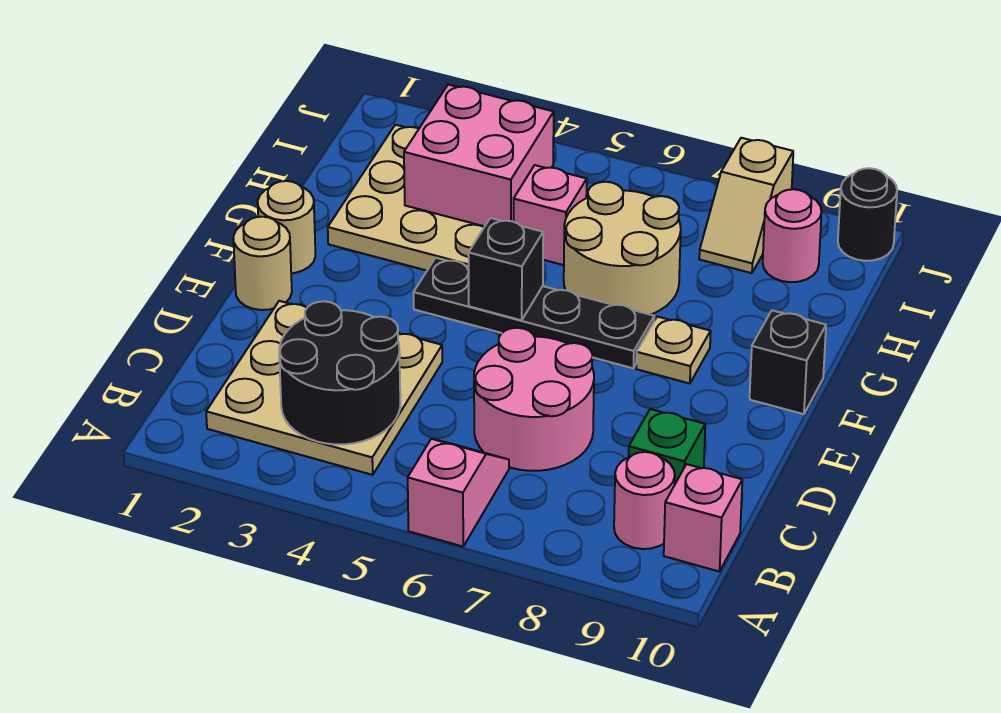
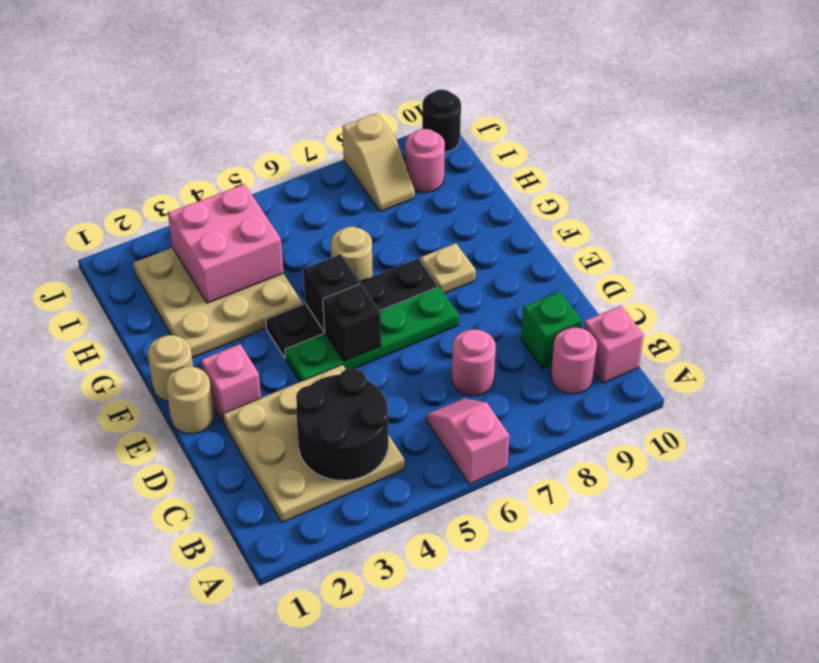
pink round brick C6:D7 level 1 -> pink round brick C7 level 1
none -> green plate E4:E7 level 1
black brick F10 level 1 -> black brick E5 level 2
tan round brick G6:H7 level 1 -> tan round brick G6 level 1
pink brick H5 level 1 -> pink brick E2 level 1

